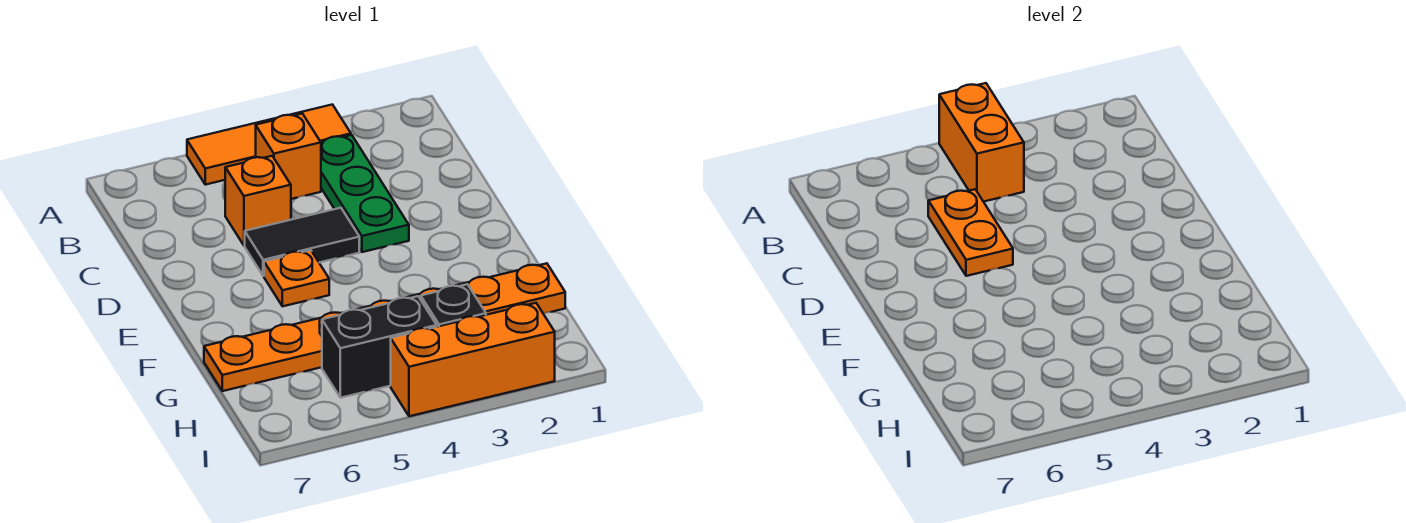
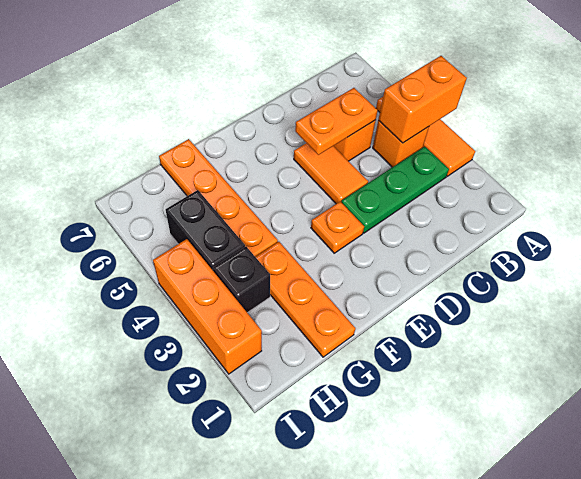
black tile D4:D5 level 1 -> orange tile D4:D5 level 1
orange plate E5 level 1 -> orange plate E3 level 1

